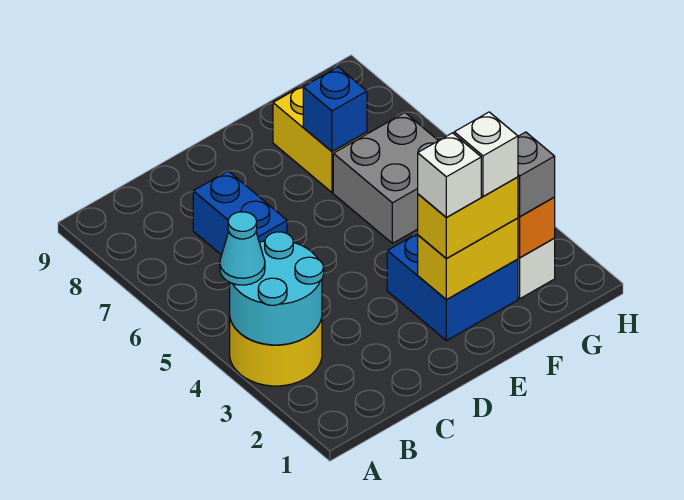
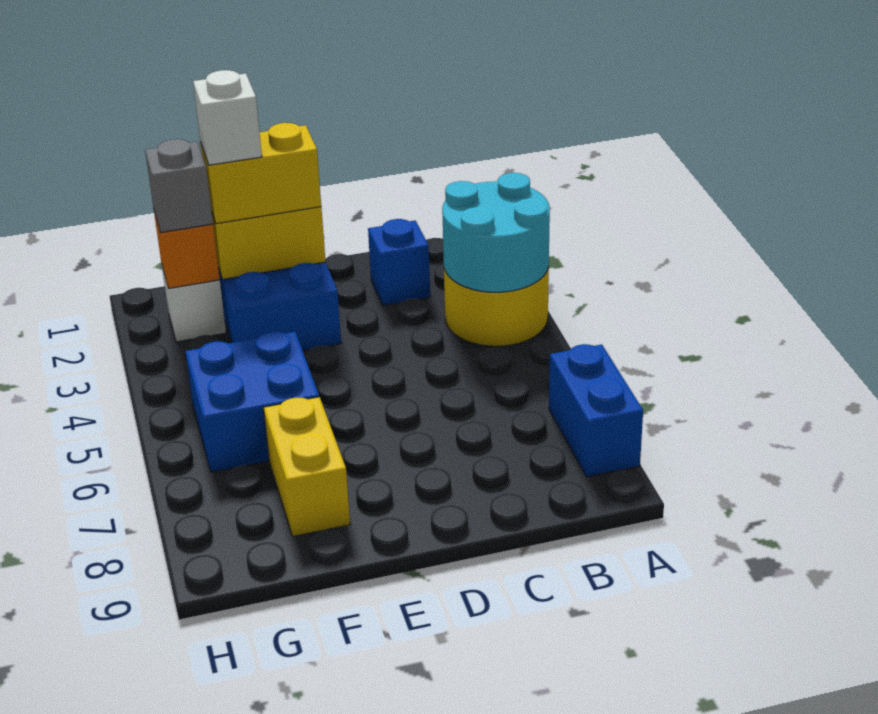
cyan cone A4 level 3 -> none
blue brick C6:C7 level 1 -> blue brick A7:A8 level 1
white brick E2 level 4 -> none
grey brick F5:G6 level 1 -> blue brick F5:G6 level 1
blue brick F7 level 2 -> blue brick C2 level 1

